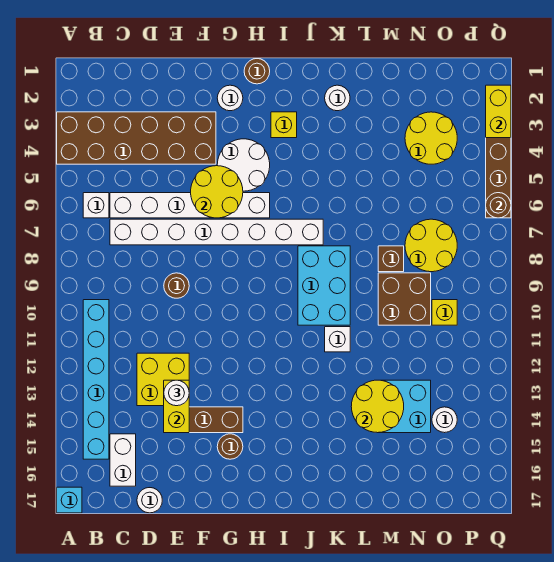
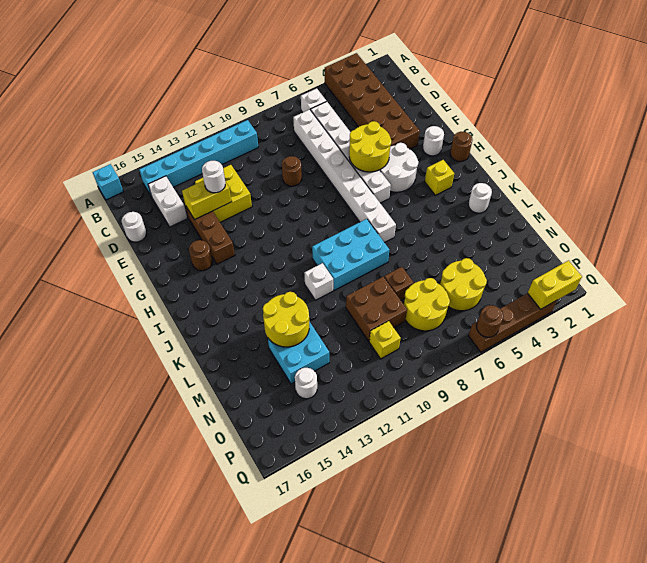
white brick C15:C16 level 1 -> white brick C15:D15 level 1
yellow round brick N3:O4 level 1 -> yellow round brick N5:O6 level 1

